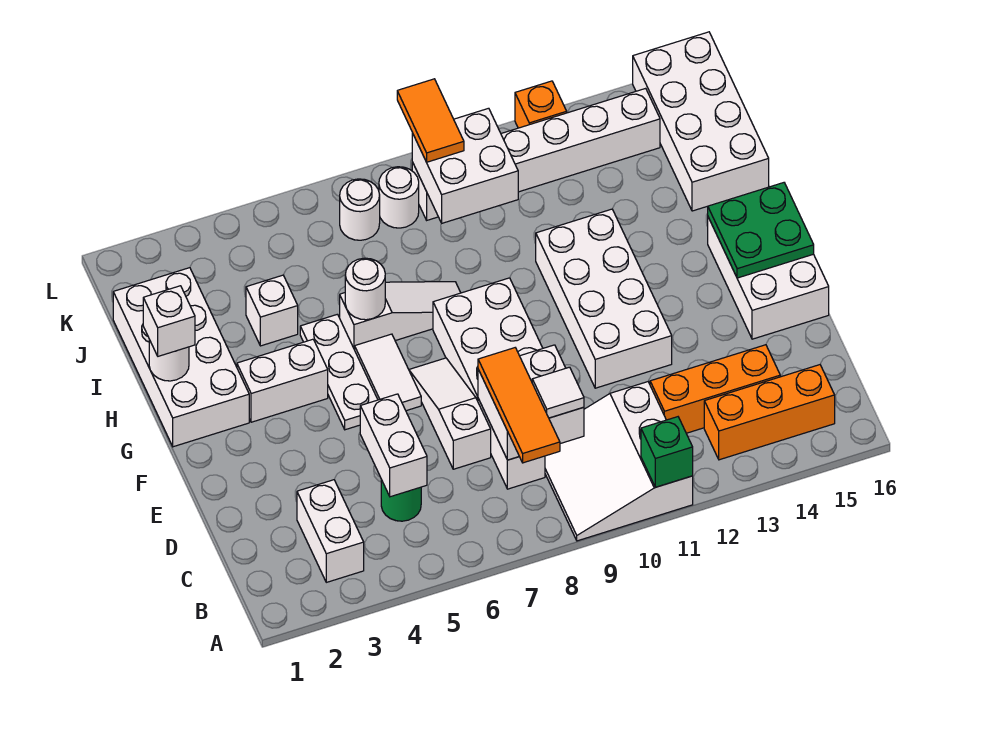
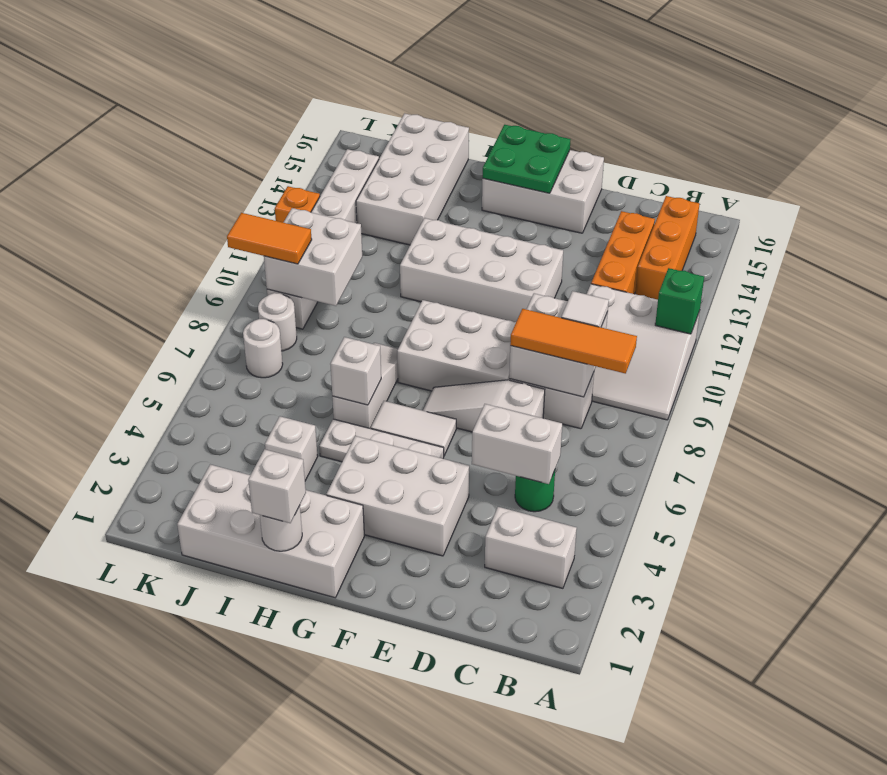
white brick G3:G4 level 1 -> white brick E3:G4 level 1
white round brick H6 level 2 -> white brick H6 level 2
white brick I15:L16 level 1 -> white brick I13:J16 level 1

